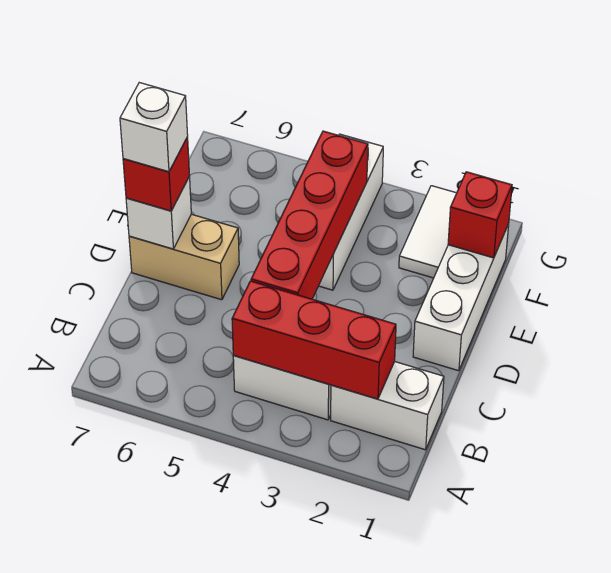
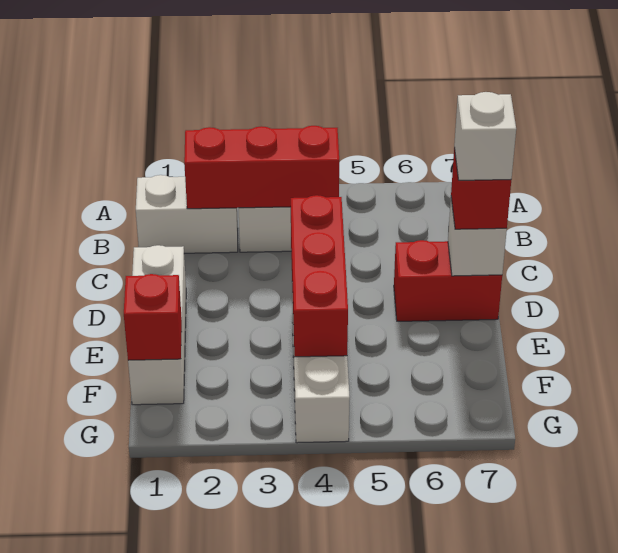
red brick C4:F4 level 2 -> red brick D4:F4 level 2
tan brick D6:D7 level 1 -> red brick D6:D7 level 1
white tile F2:G2 level 1 -> none

